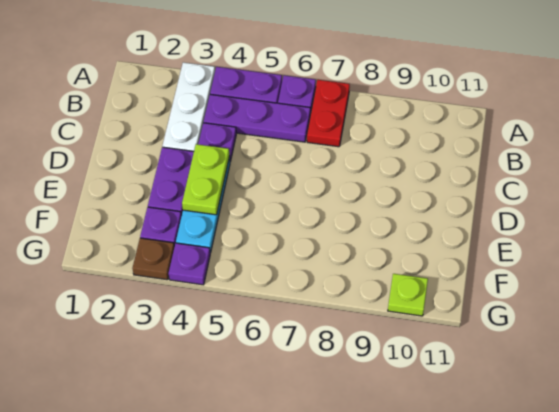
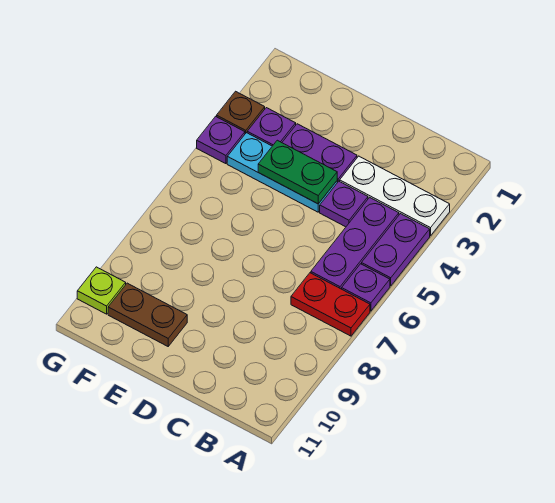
lime plate D4:E4 level 2 -> green plate D4:E4 level 2
none -> brown plate E10:F10 level 1

